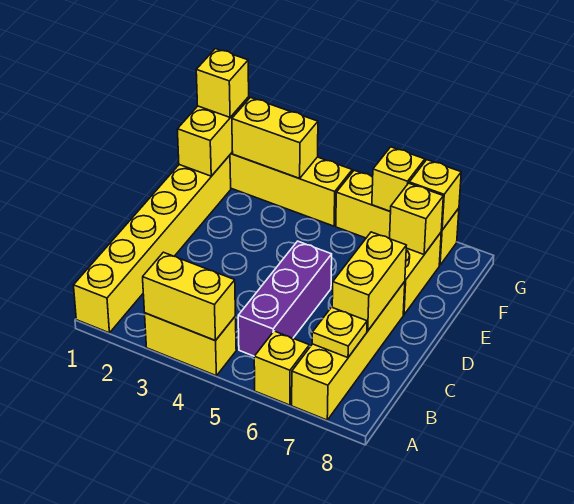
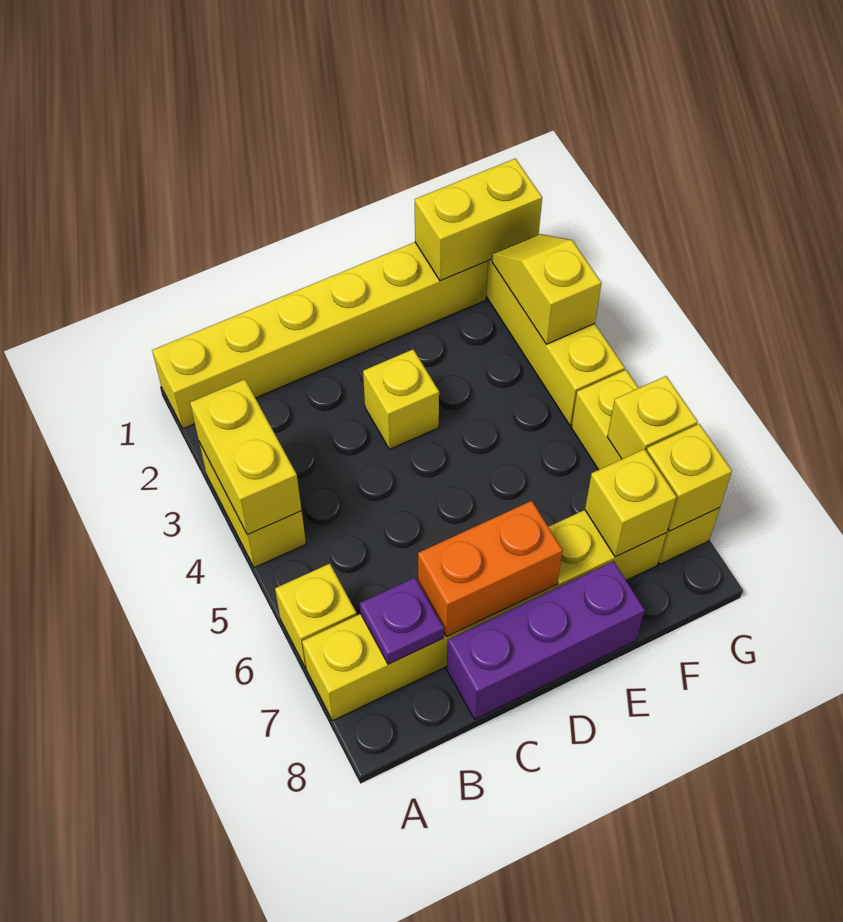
purple brick B5:D5 level 1 -> purple brick C8:E8 level 1
yellow plate B7 level 2 -> purple plate B7 level 2
yellow brick C7:D7 level 2 -> orange brick C7:D7 level 2
yellow brick G1 level 3 -> yellow brick D3 level 1
yellow brick G2:G3 level 2 -> yellow slope G2:G3 level 2 top 3

